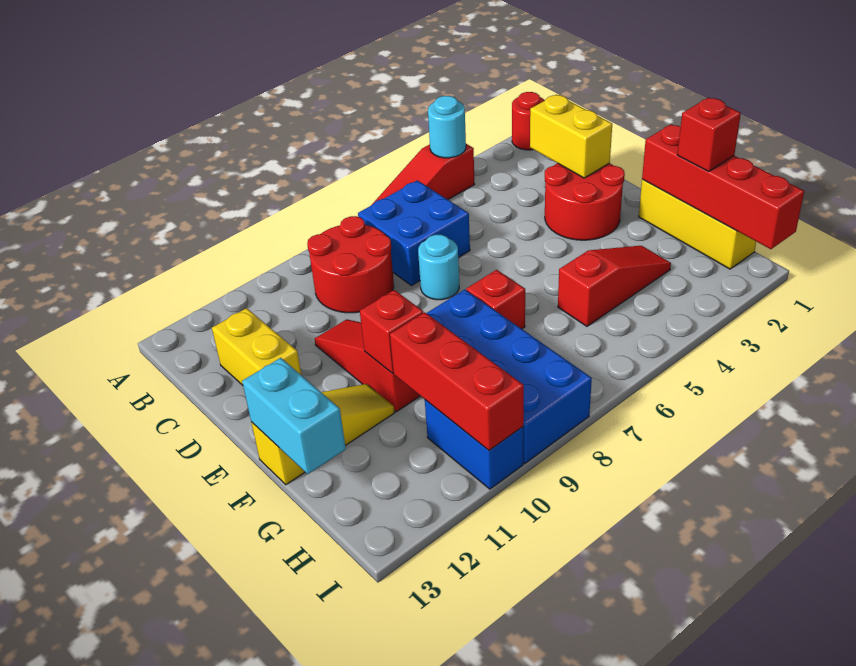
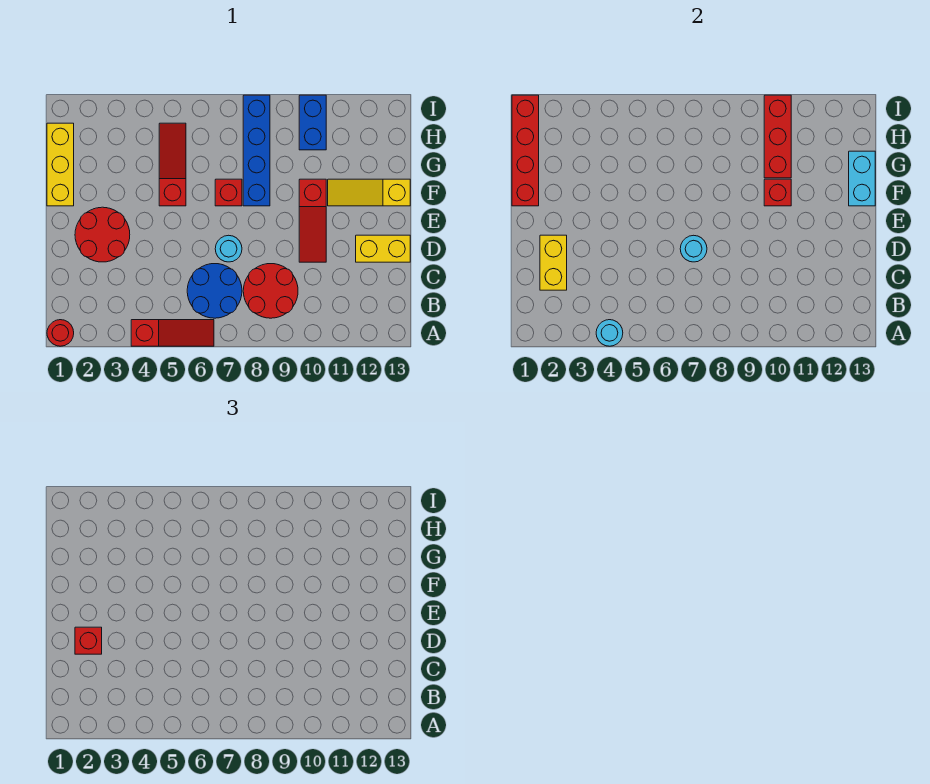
blue brick B6:C7 level 1 -> blue round brick B6:C7 level 1
yellow brick C12:D12 level 1 -> yellow brick D12:D13 level 1
none -> cyan round brick D7 level 2
blue brick F8:I9 level 1 -> blue brick F8:I8 level 1
red brick G1 level 3 -> red brick D2 level 3
red slope G3:G5 level 1 top 5 -> red slope F5:H5 level 1 top F

